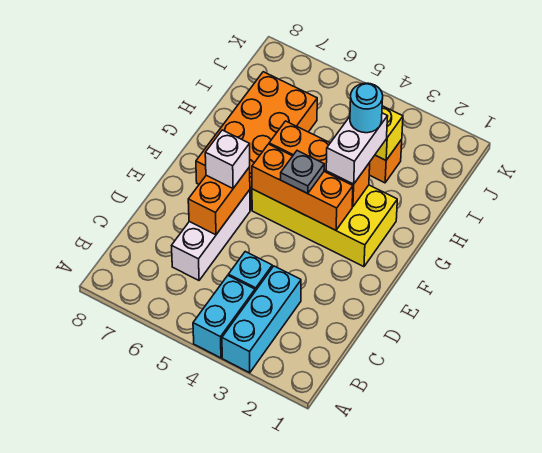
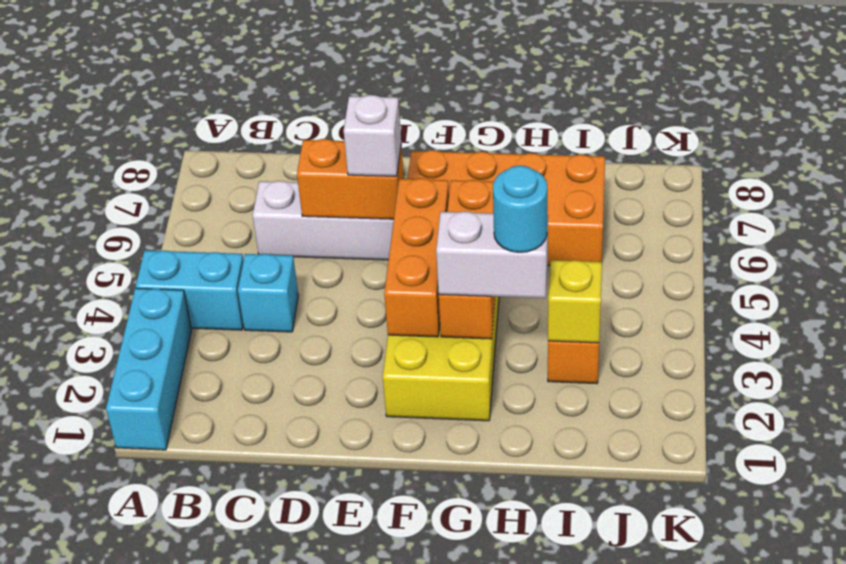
cyan brick A3:C3 level 1 -> cyan brick A1:A3 level 1
grey plate F4 level 3 -> none

